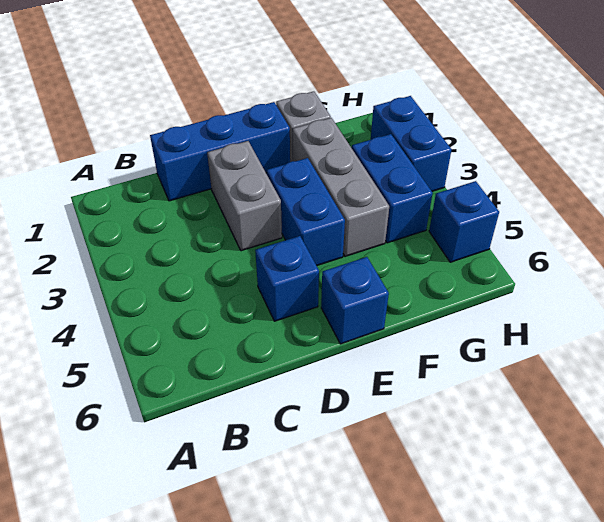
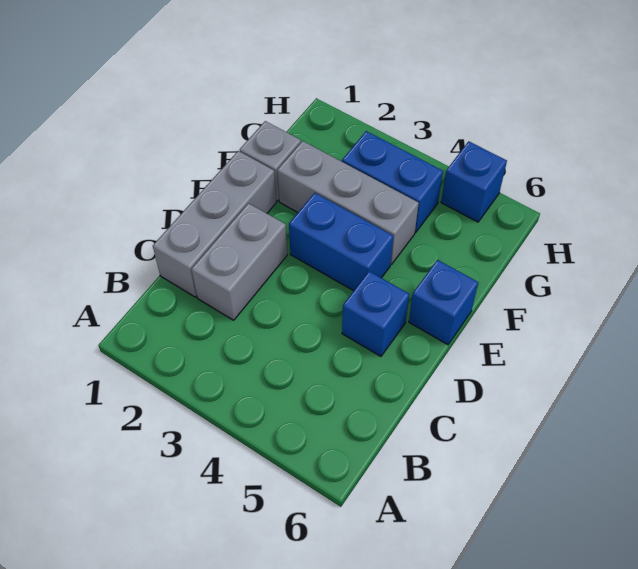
blue brick C1:E1 level 1 -> grey brick C1:E1 level 1
grey brick D2:D3 level 1 -> grey brick C2:D2 level 1
blue brick H2:H3 level 1 -> none

